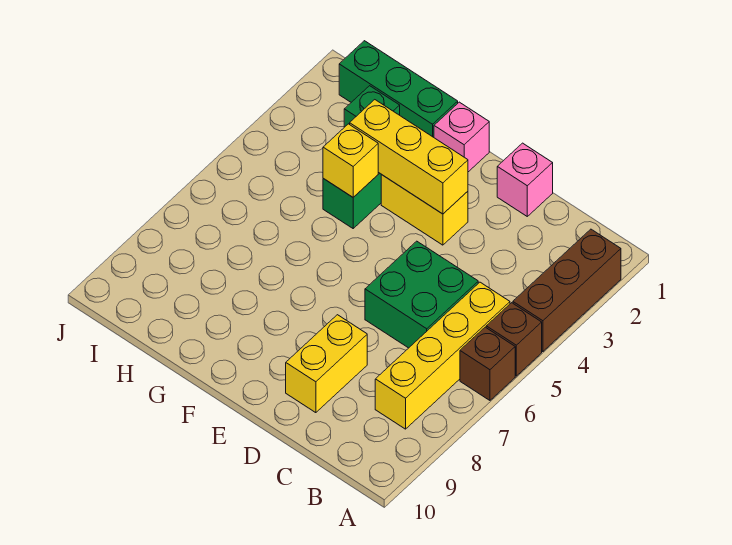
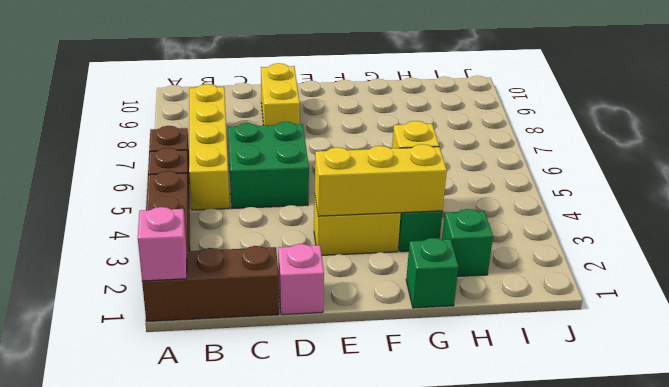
none -> brown brick A1:C1 level 1
pink brick F1 level 1 -> pink brick A1 level 2
green brick G1:I1 level 1 -> green brick G1 level 1

